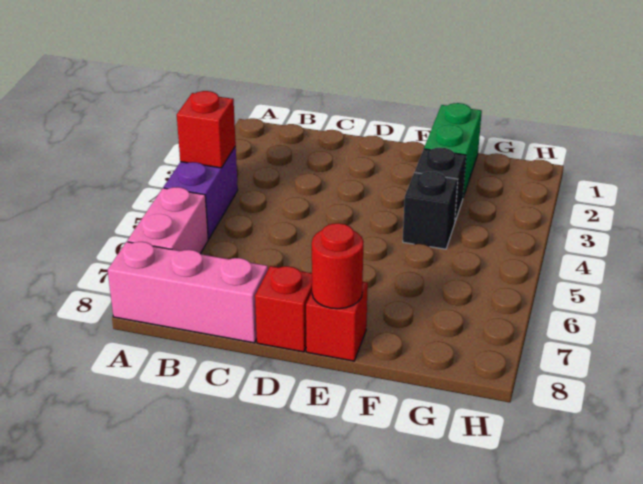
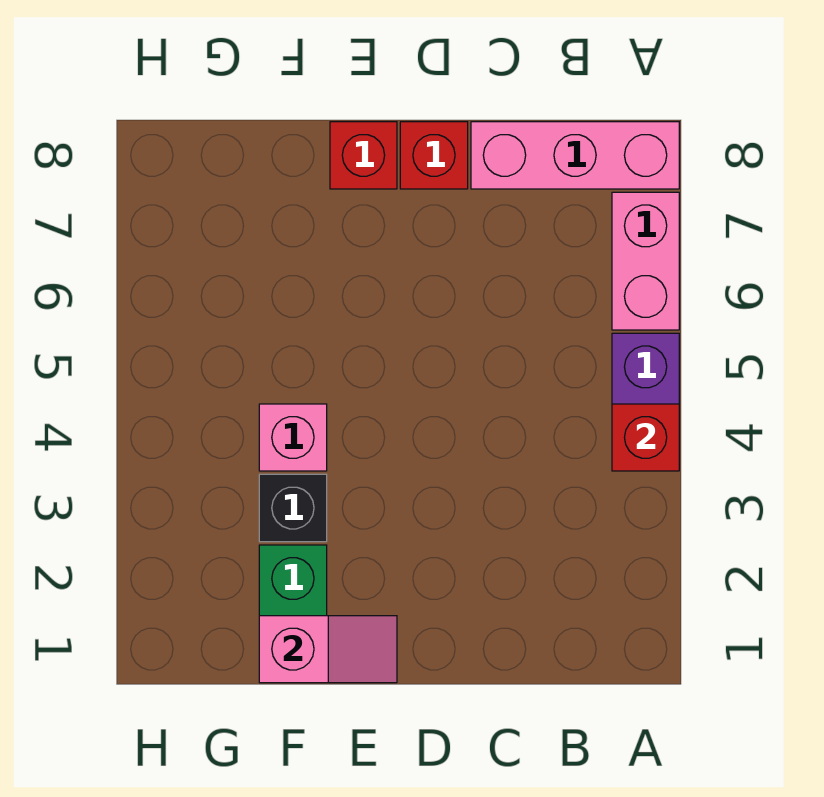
none -> pink slope E1:F1 level 2 top F
red round brick E8 level 2 -> none
black brick F4 level 1 -> pink brick F4 level 1

